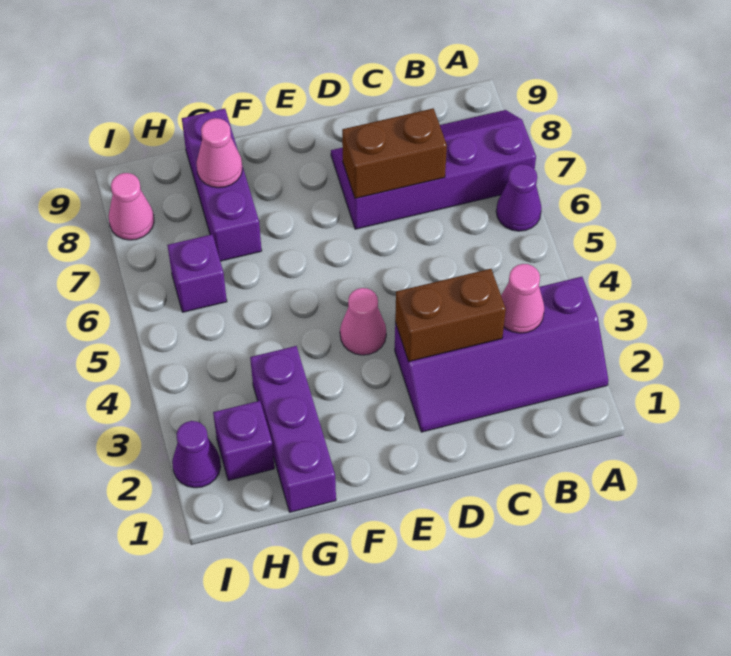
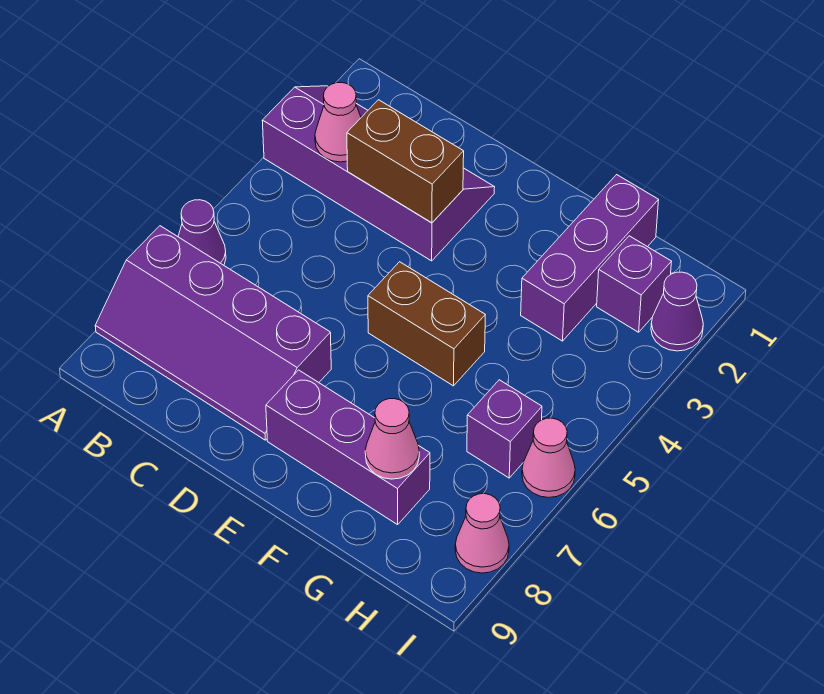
brown brick C7:D7 level 2 -> brown brick E5:F5 level 1
pink cone E4 level 1 -> pink cone I6 level 1
purple brick G7:G9 level 1 -> purple brick E8:G8 level 1

